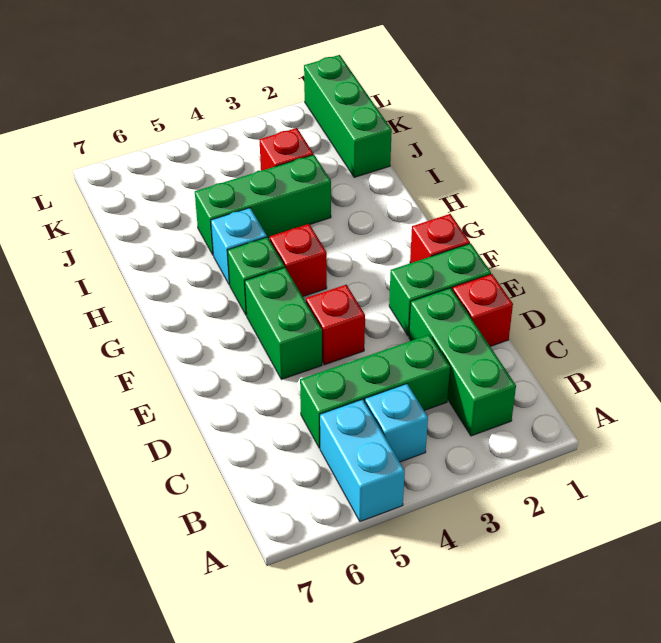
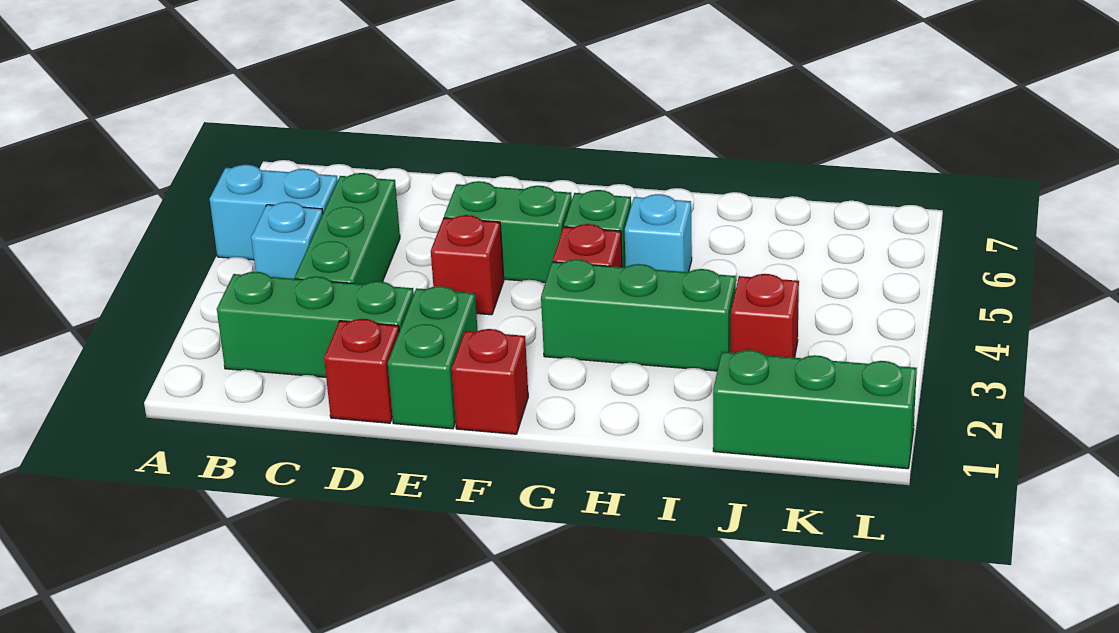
green brick I3:I5 level 1 -> green brick G3:I3 level 1

